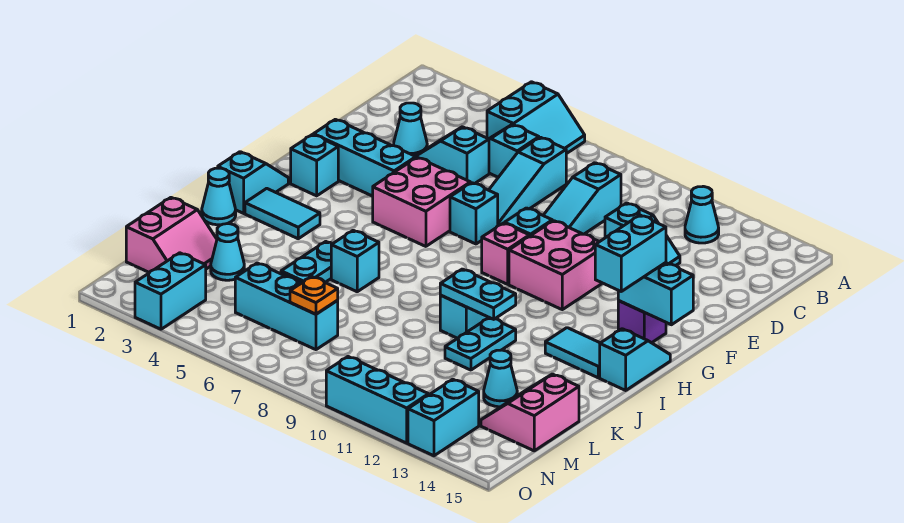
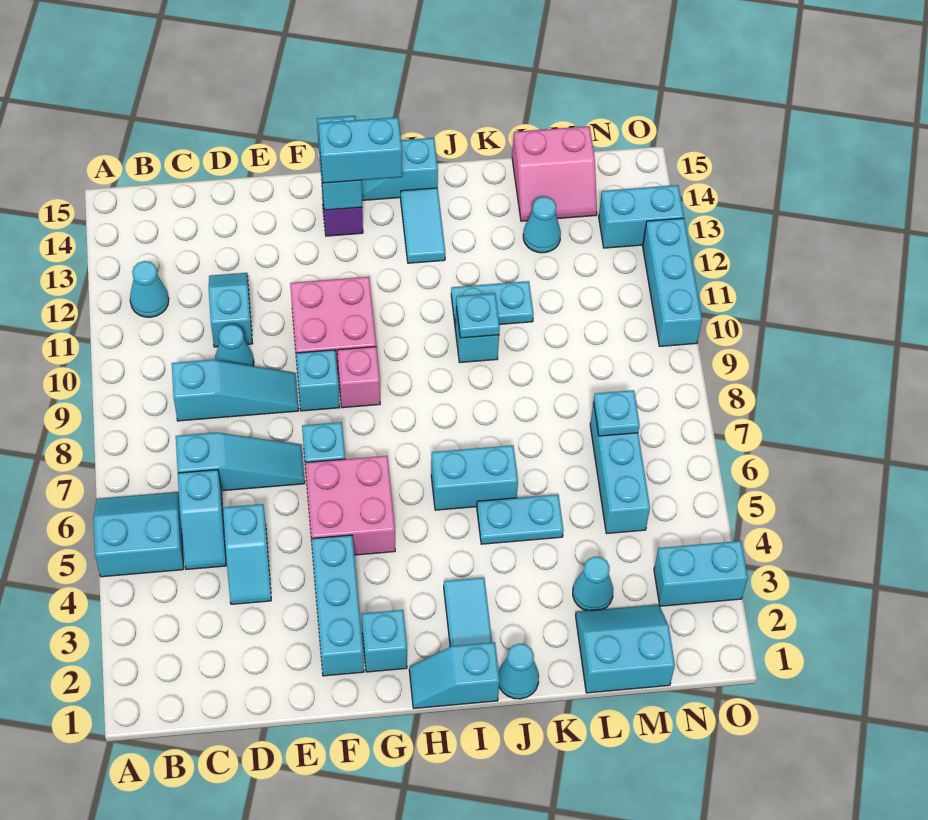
cyan cone D3 level 1 -> cyan cone D10 level 1
cyan brick J6 level 1 -> cyan brick I6:J6 level 1
cyan plate J10:J11 level 2 -> cyan plate J10 level 2
pink slope L1:M2 level 1 top 1 -> cyan slope L1:M2 level 1 top 1
orange plate M7 level 2 -> cyan plate M7 level 2

